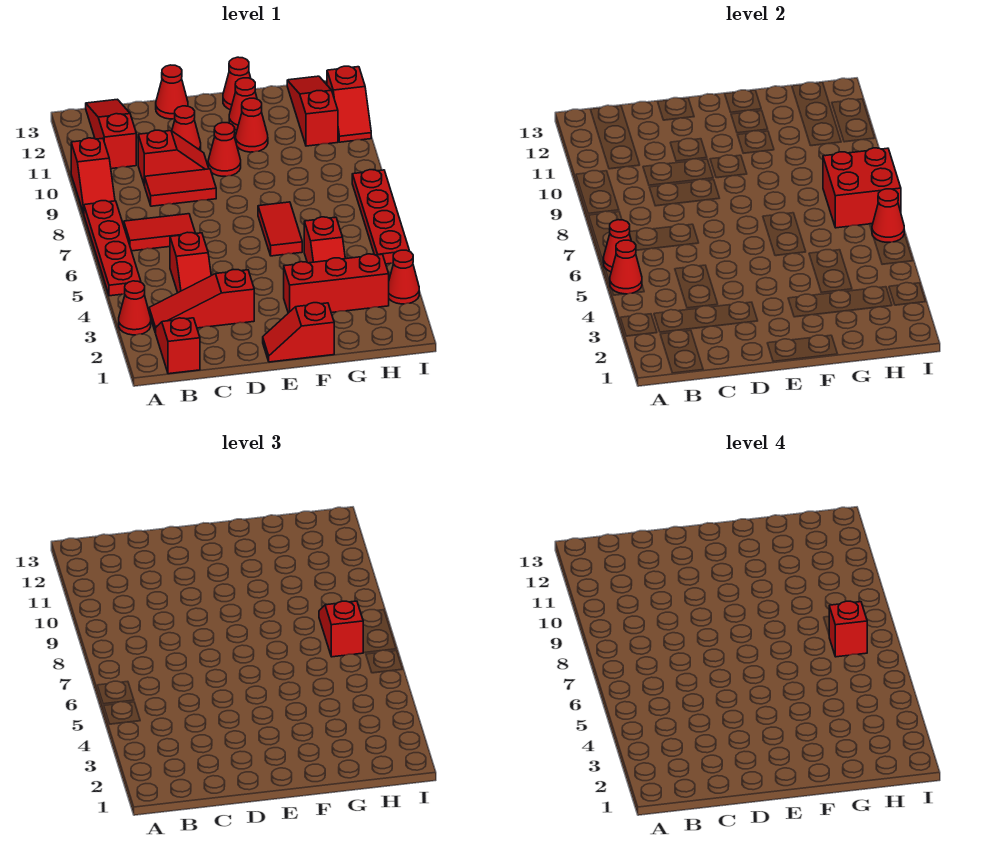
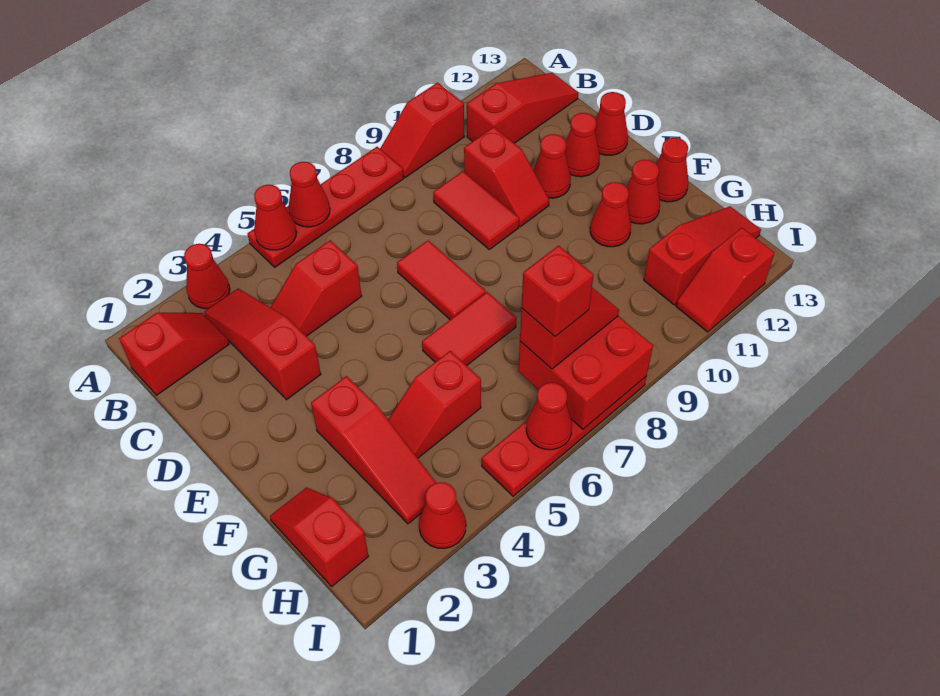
red tile B7:C7 level 1 -> red tile D7:E7 level 1
red slope E1:F1 level 1 top F -> red slope G1:H1 level 1 top H
red cone E10 level 1 -> red cone D12 level 1
red brick F3:H3 level 1 -> red slope F3:H3 level 1 top F

